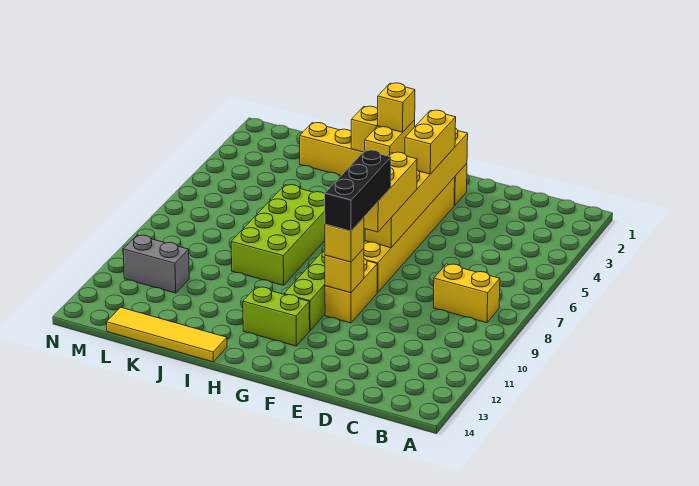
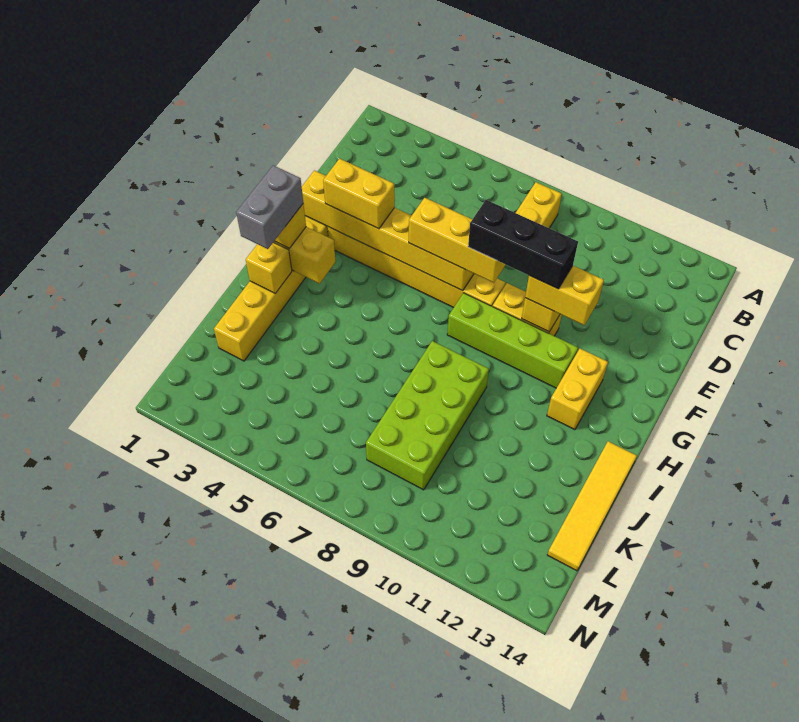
yellow brick F10 level 3 -> yellow brick F10:F11 level 3
lime brick G12:H12 level 1 -> yellow brick G12:H12 level 1
lime brick I6:J9 level 1 -> lime brick I8:L9 level 1
grey brick L11:M11 level 1 -> grey brick H2:I2 level 4

